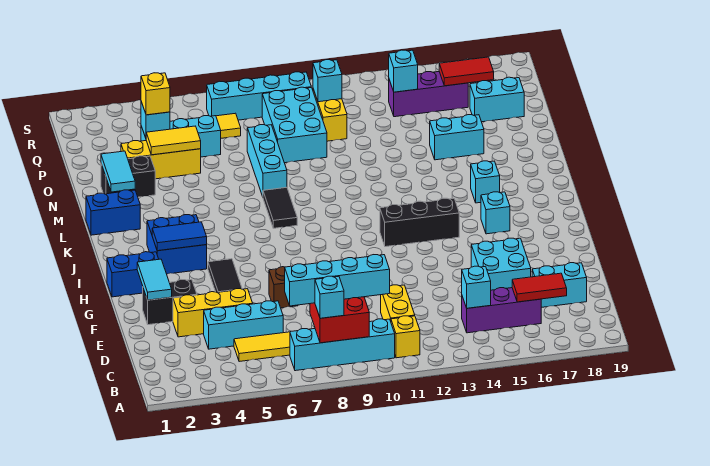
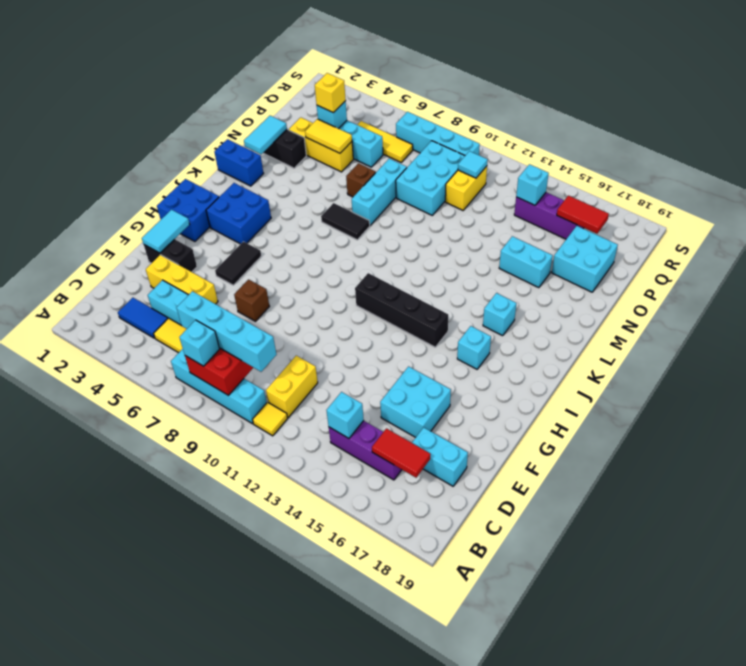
yellow brick B11 level 1 -> yellow tile B11 level 1
blue brick H1:H2 level 1 -> blue brick H1:I2 level 1
blue tile I3:I4 level 2 -> blue tile C3:C4 level 1
black brick I12:I14 level 1 -> black brick I11:I14 level 1
black tile K8:L8 level 1 -> black tile L7:L8 level 1
none -> brown brick N7 level 1
cyan brick P17:P18 level 1 -> cyan brick O17:P18 level 1
cyan brick Q11 level 2 -> cyan tile Q11 level 2

